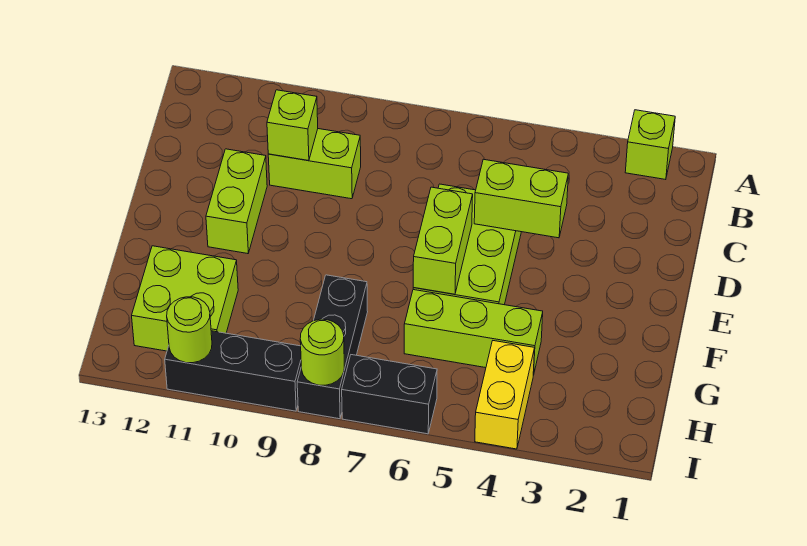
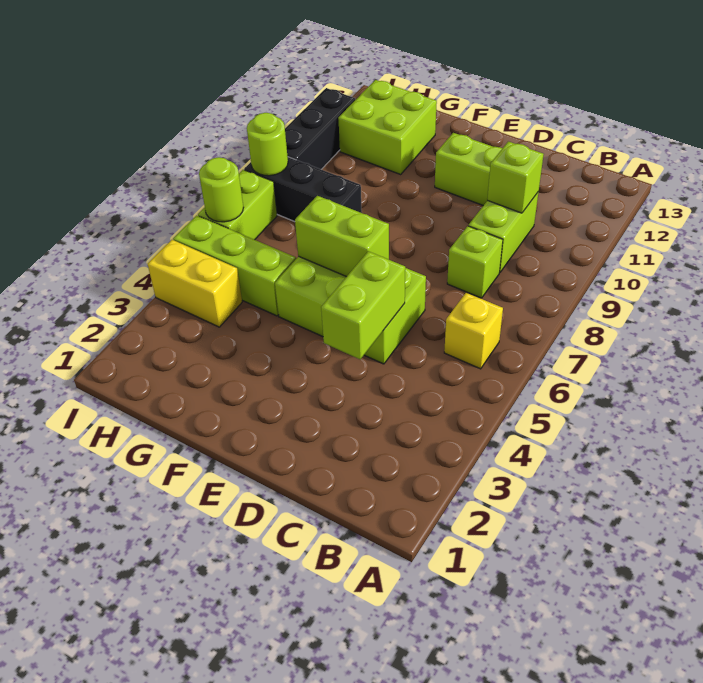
lime brick A2 level 1 -> lime brick C8 level 1
none -> yellow brick B6 level 1
lime brick G4:G6 level 1 -> lime brick G5:I5 level 1
black brick I6:I7 level 1 -> lime brick I6:I7 level 1
lime round brick I11 level 2 -> lime round brick I6 level 2

